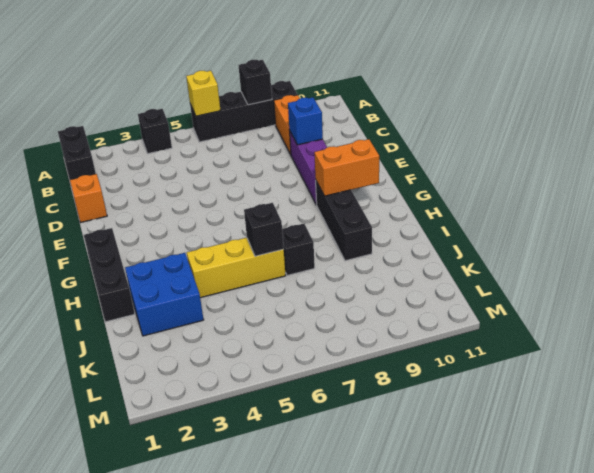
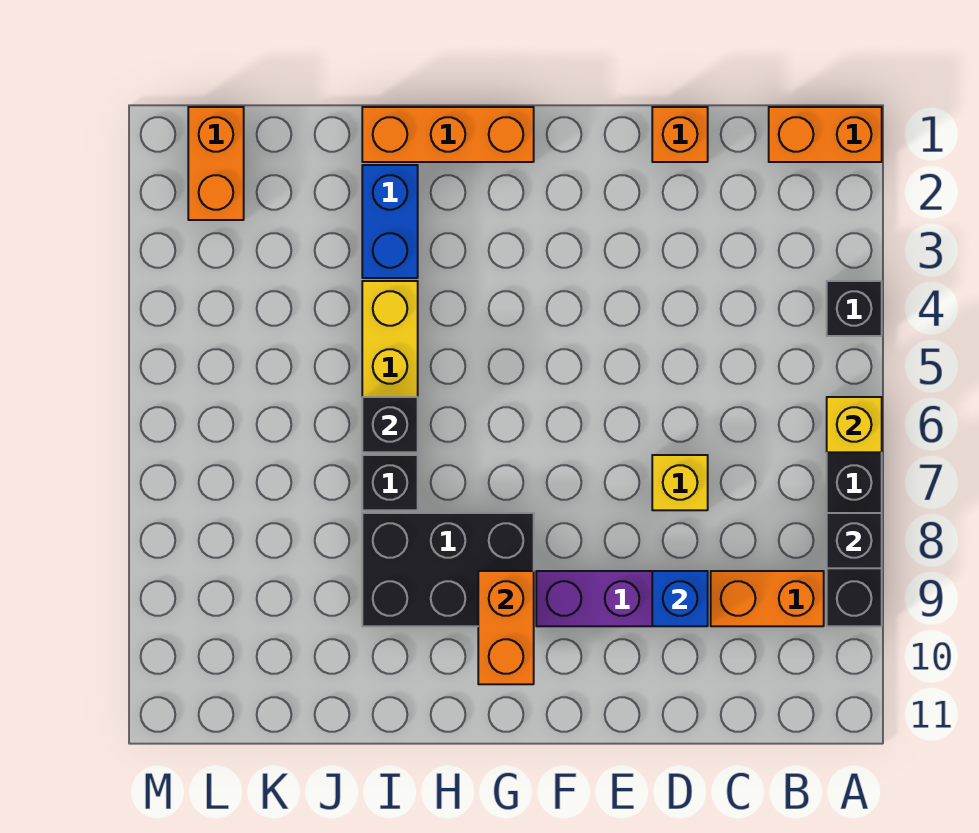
black brick A1:B1 level 1 -> orange brick A1:B1 level 1
none -> yellow brick D7 level 1
black brick G1:I1 level 1 -> orange brick G1:I1 level 1
black brick G9:I9 level 1 -> black brick G8:I9 level 1
blue brick I2:J3 level 1 -> blue brick I2:I3 level 1
none -> orange brick L1:L2 level 1

